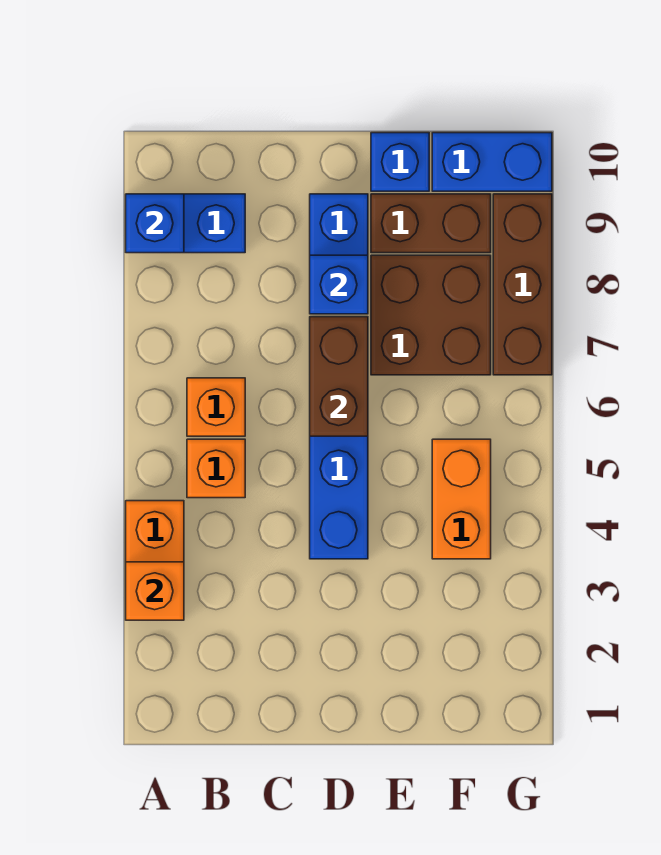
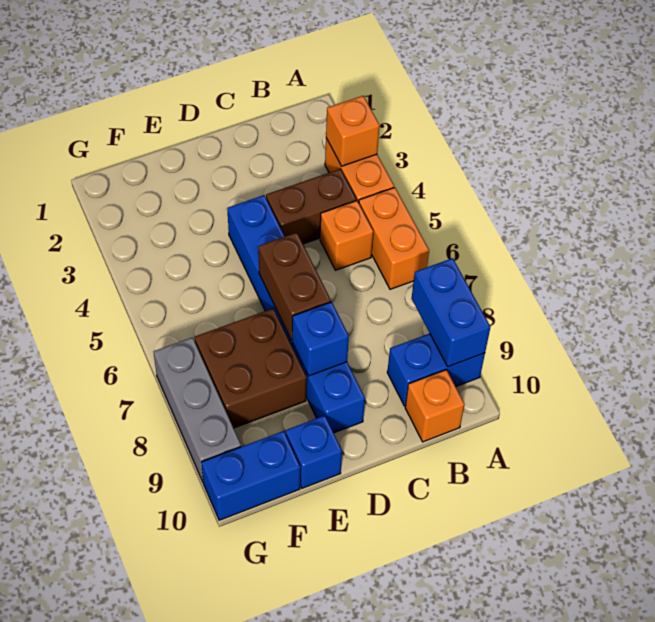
blue brick A9 level 2 -> blue brick A8:A9 level 2
orange brick B6 level 1 -> orange brick B10 level 1
brown brick E9:F9 level 1 -> brown brick B4:C4 level 1
orange brick F4:F5 level 1 -> orange brick A5:A6 level 1
brown brick G7:G9 level 1 -> grey brick G7:G9 level 1

